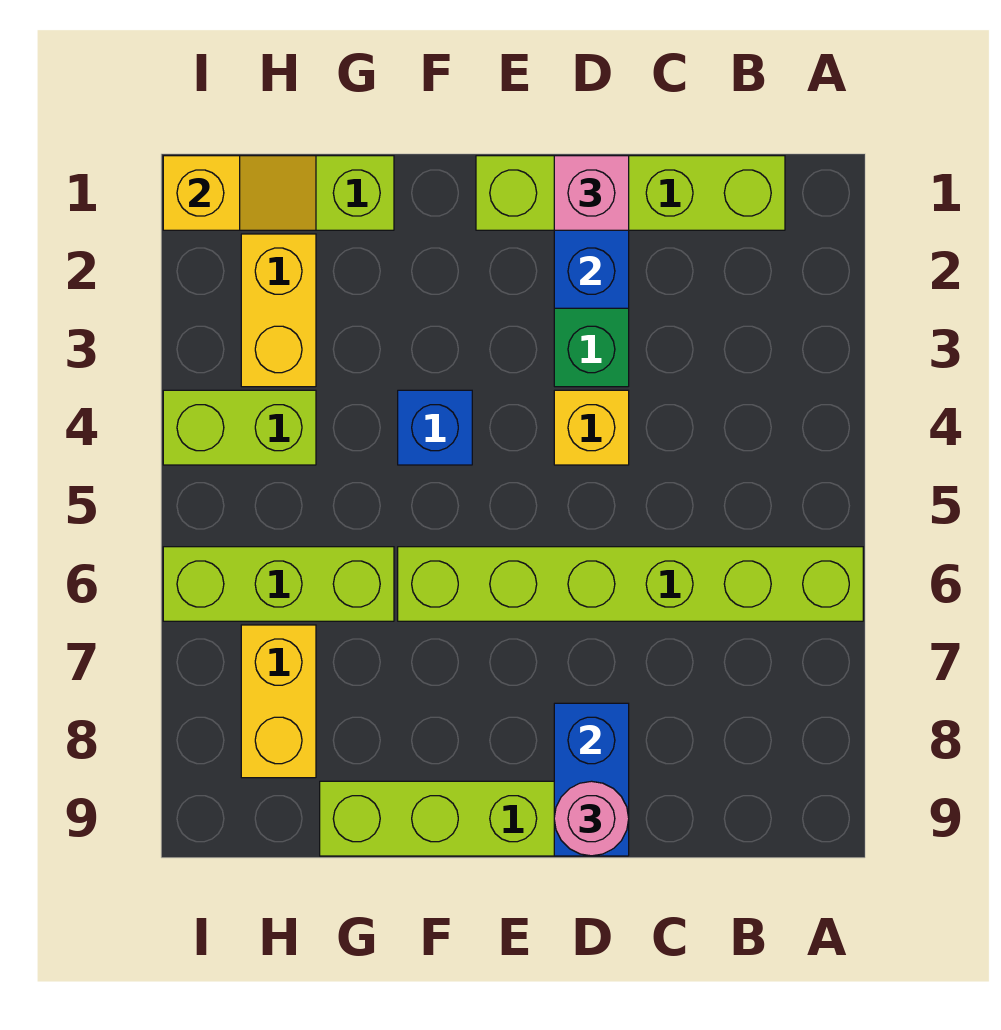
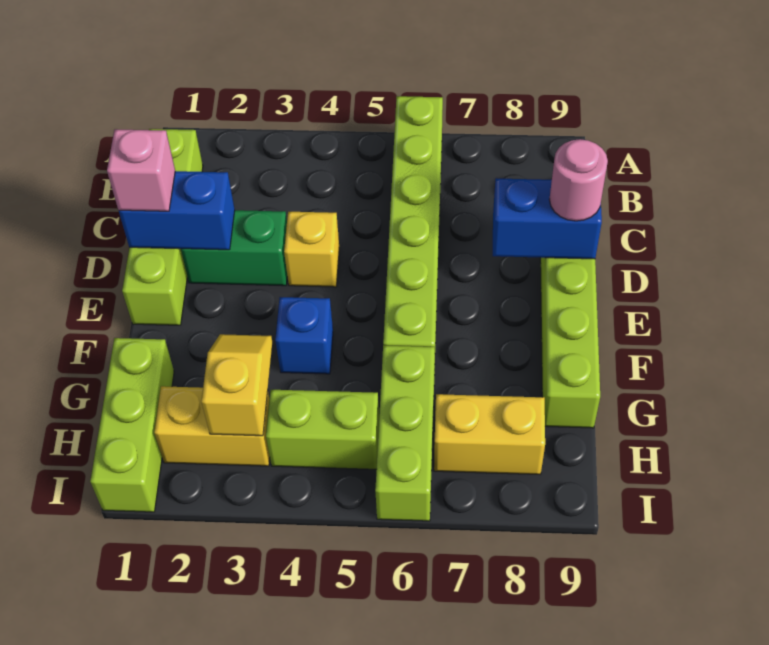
yellow slope H1:I1 level 2 top I -> yellow slope G3:H3 level 2 top H
lime brick H4:I4 level 1 -> lime brick H4:H5 level 1

